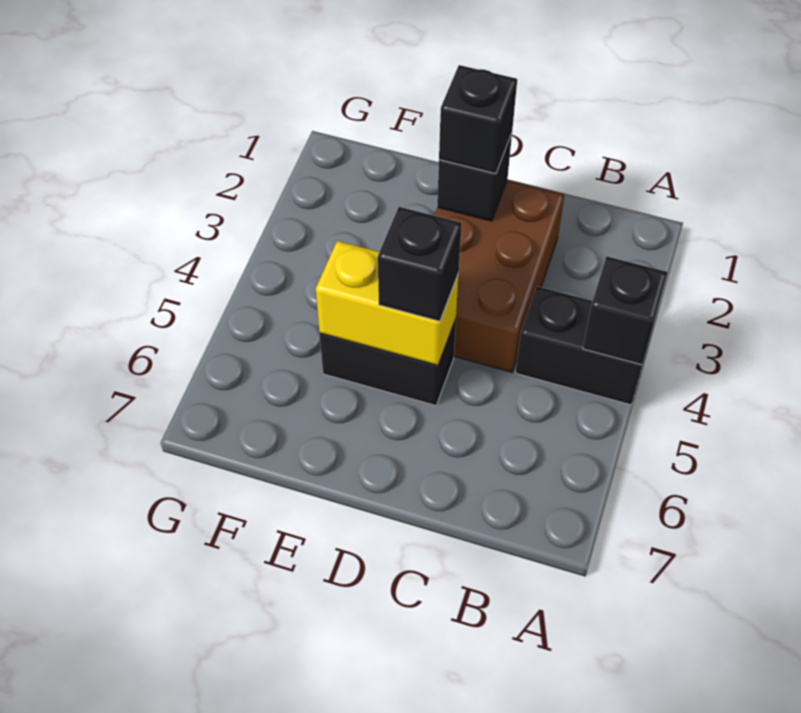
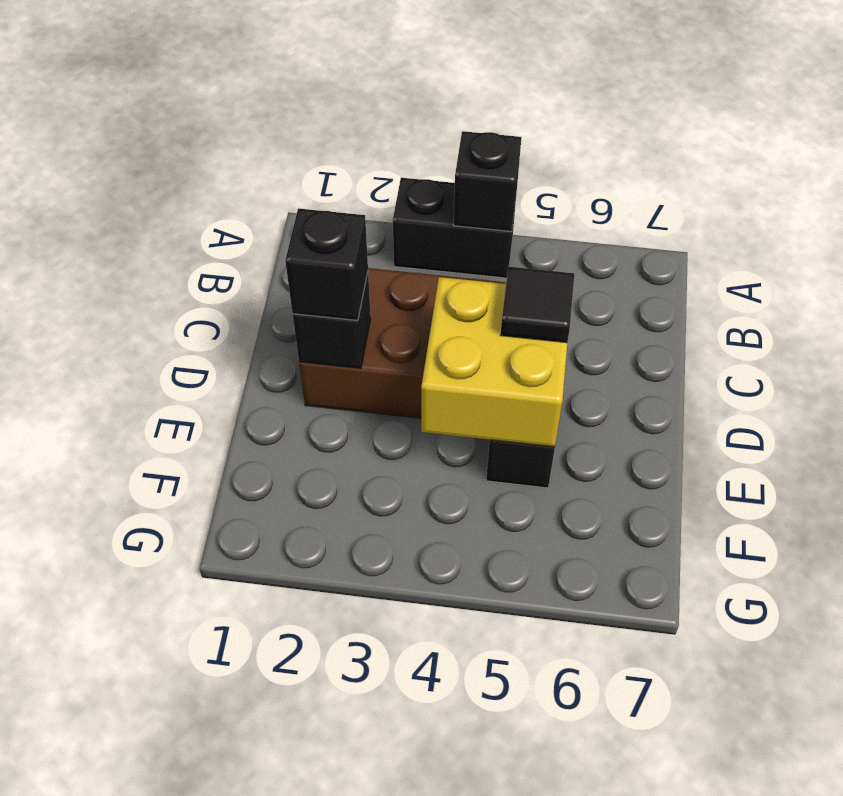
black brick A4:B4 level 1 -> black brick A3:A4 level 1
yellow brick D5:E5 level 2 -> yellow brick D4:E5 level 2
black brick D5 level 3 -> black tile D5 level 3

